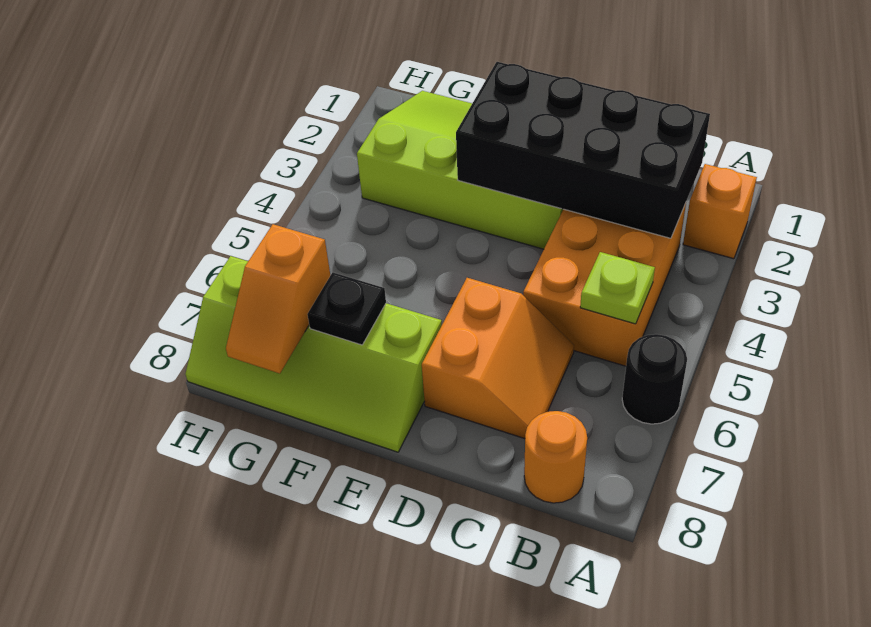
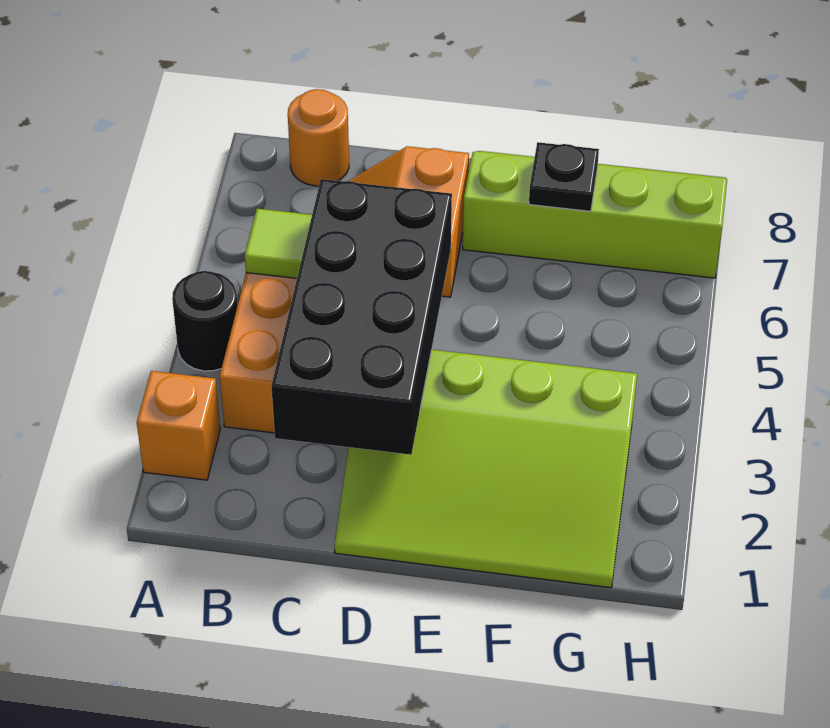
black round brick A6 level 1 -> black round brick A4 level 1
black brick B2:E3 level 2 -> black brick C2:D5 level 2
lime plate B5 level 2 -> lime tile B5 level 2
orange slope G7:G8 level 2 top 7 -> none

